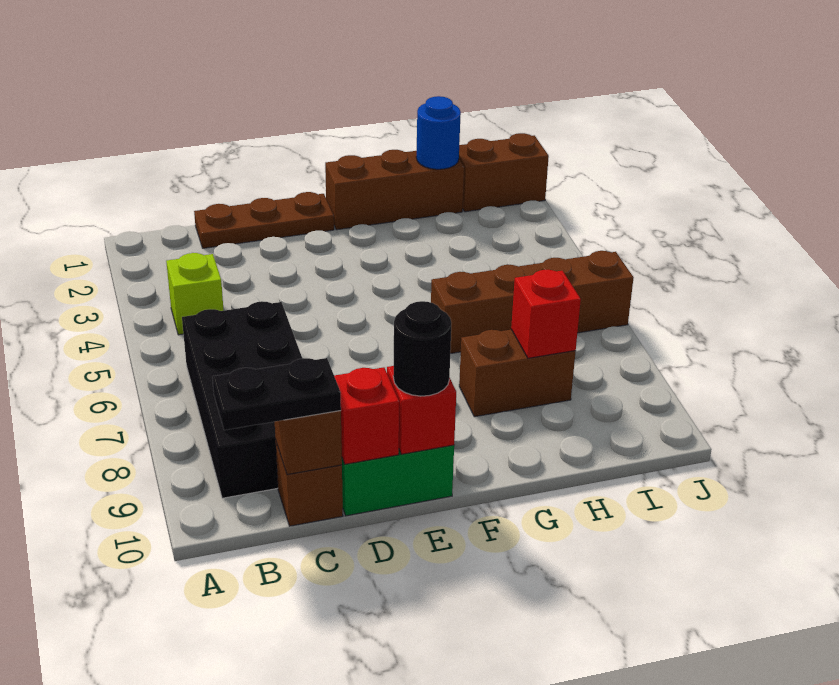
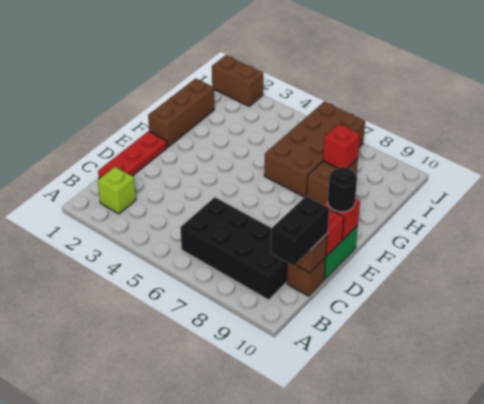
lime brick B4 level 1 -> lime brick B2 level 1
black plate B10:C10 level 3 -> black brick B10:C10 level 3
brown plate C1:E1 level 1 -> red plate C1:E1 level 1
brown brick G6:J6 level 1 -> brown brick G6:J7 level 1
blue round brick H1 level 2 -> none
brown brick I1:J1 level 1 -> brown brick J1:J2 level 1

